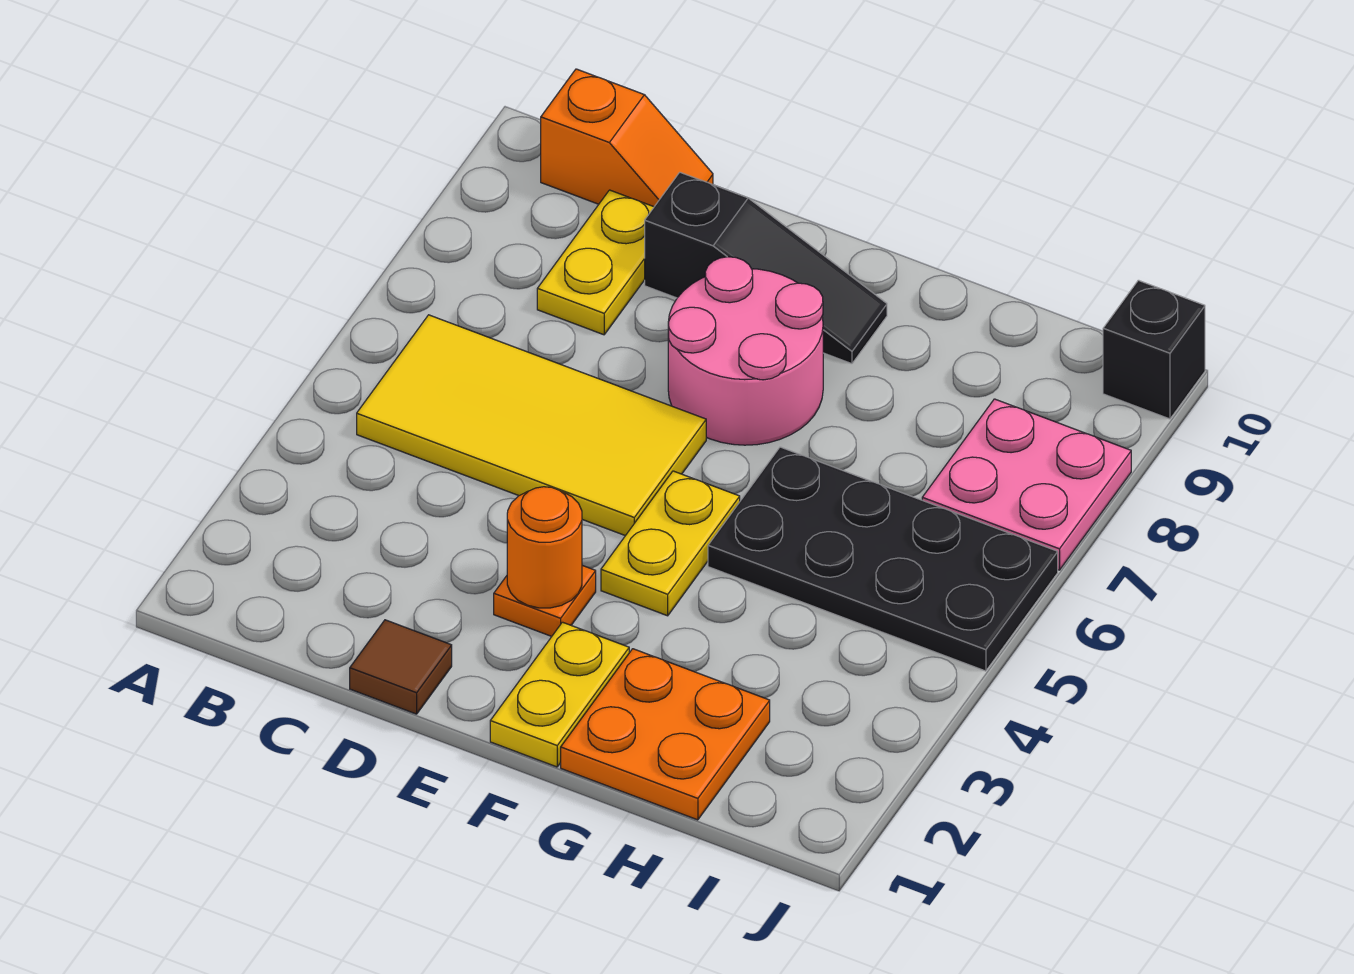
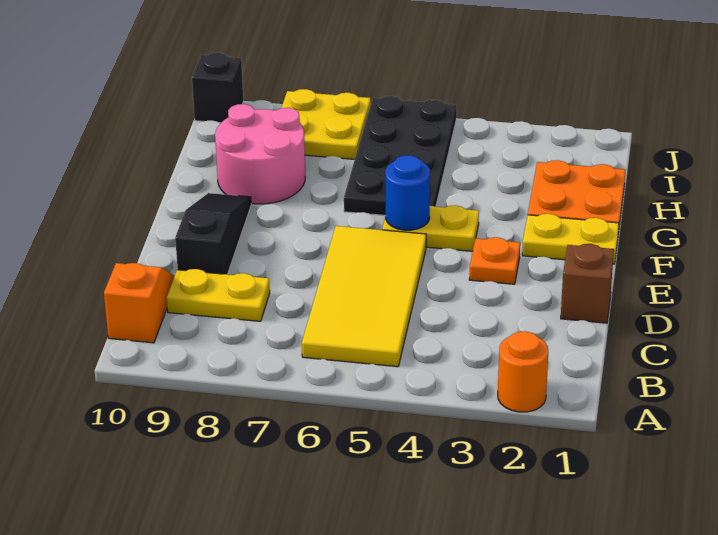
brown tile D1 level 1 -> brown brick D1 level 1
orange round brick E3 level 2 -> orange round brick A2 level 1
pink round brick E7:F8 level 1 -> pink round brick G8:H9 level 1
none -> blue round brick F5 level 2
pink plate I7:J8 level 1 -> yellow plate I7:J8 level 1

